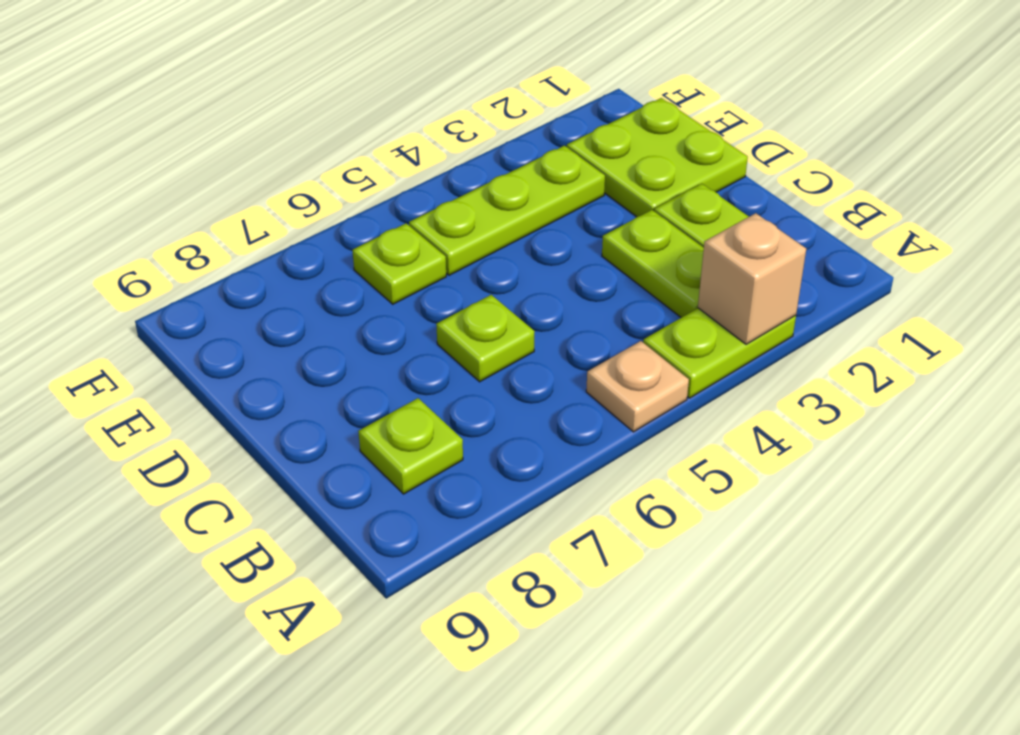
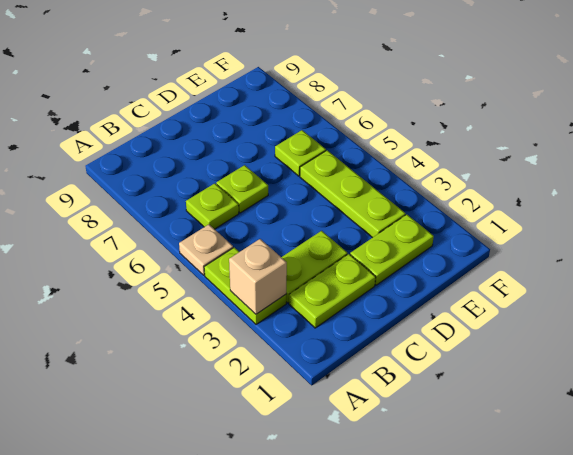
lime plate B8 level 1 -> lime plate B6 level 1
lime plate D1:E2 level 1 -> lime plate D2:E2 level 1

